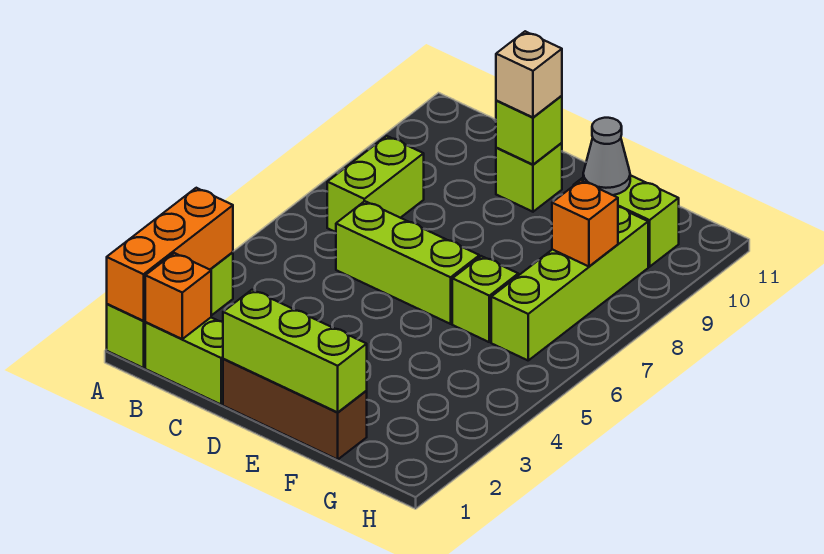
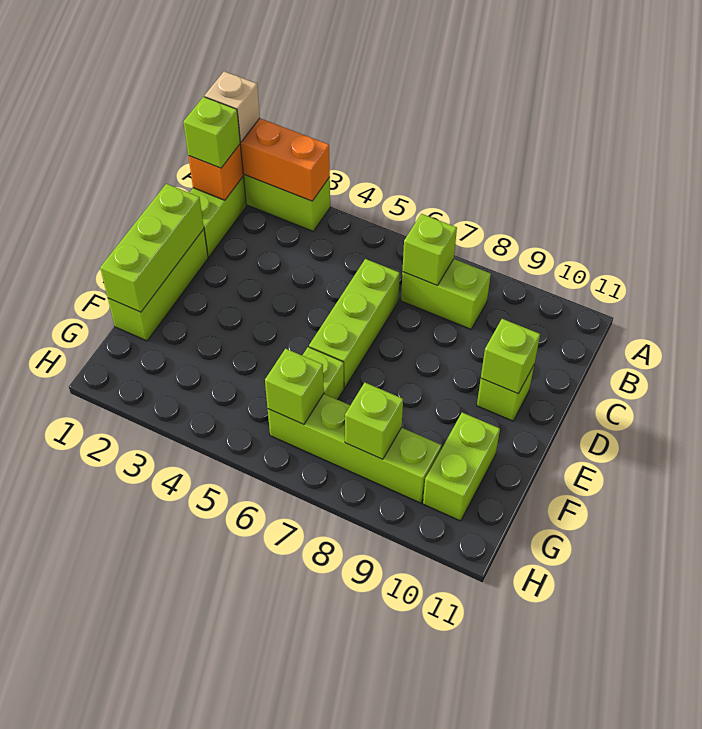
none -> lime brick B1 level 3
none -> lime brick B7 level 2
brown brick D1:F1 level 1 -> lime brick D1:F1 level 1
tan brick D10 level 3 -> tan brick A1 level 3
grey cone F10 level 2 -> none
none -> lime brick G6 level 2
orange brick G8 level 2 -> lime brick G8 level 2

